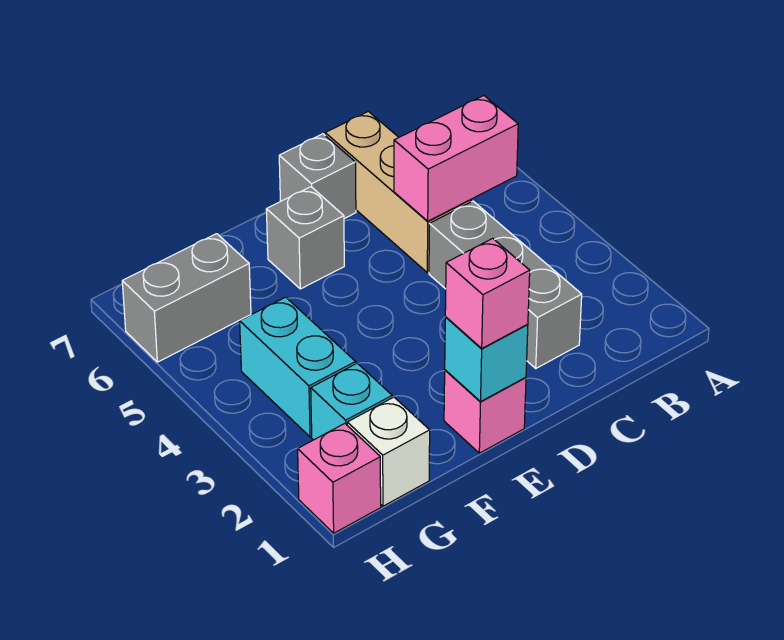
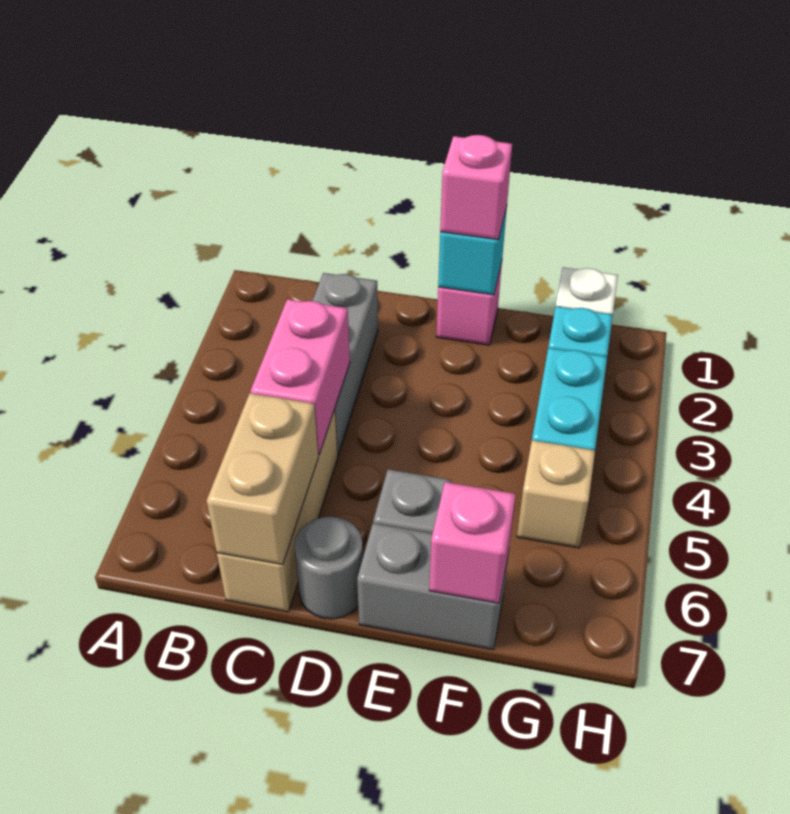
pink brick B5:C5 level 2 -> pink brick C4:C5 level 2
none -> tan brick C6:C7 level 2
grey brick D7 level 1 -> grey round brick D7 level 1
none -> tan brick G5 level 1
grey brick G6:H6 level 1 -> grey brick E7:F7 level 1
pink brick H1 level 1 -> pink brick F7 level 2

